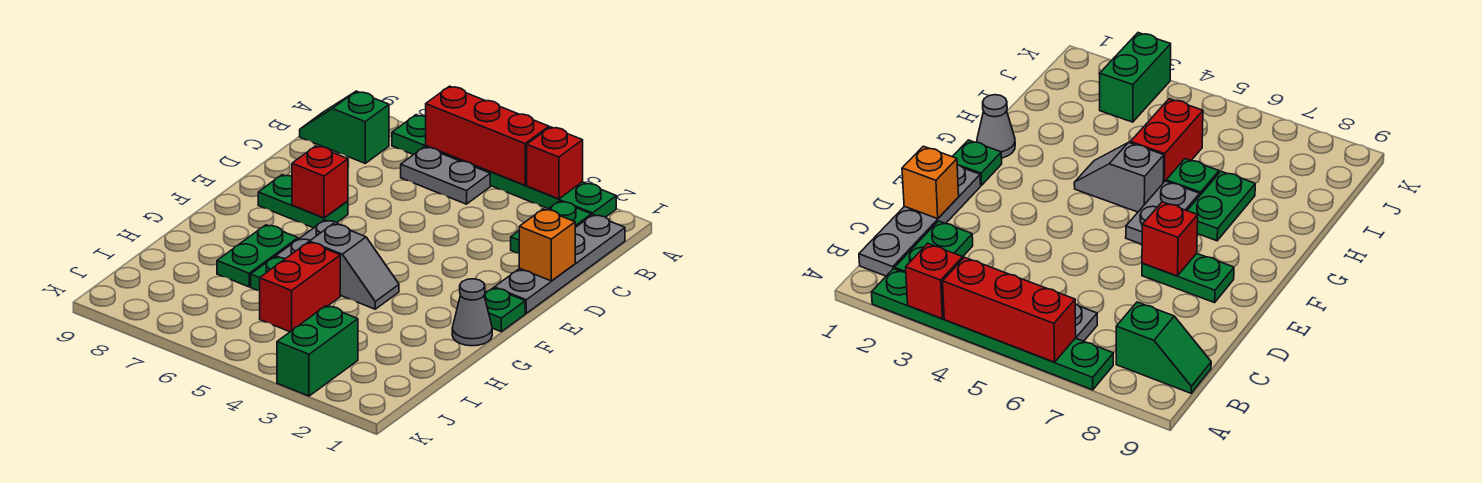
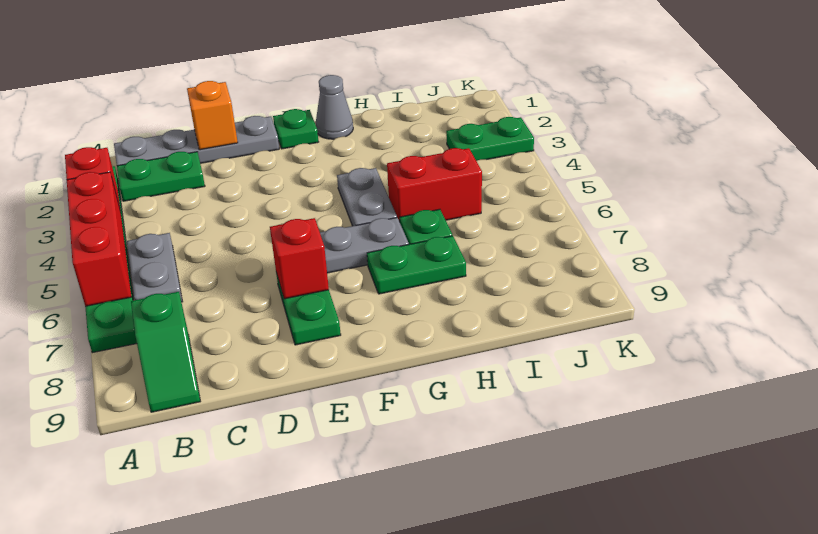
grey slope G4:G5 level 1 top 5 -> grey plate G4:G5 level 1
green brick J3:K3 level 1 -> green plate J3:K3 level 1

